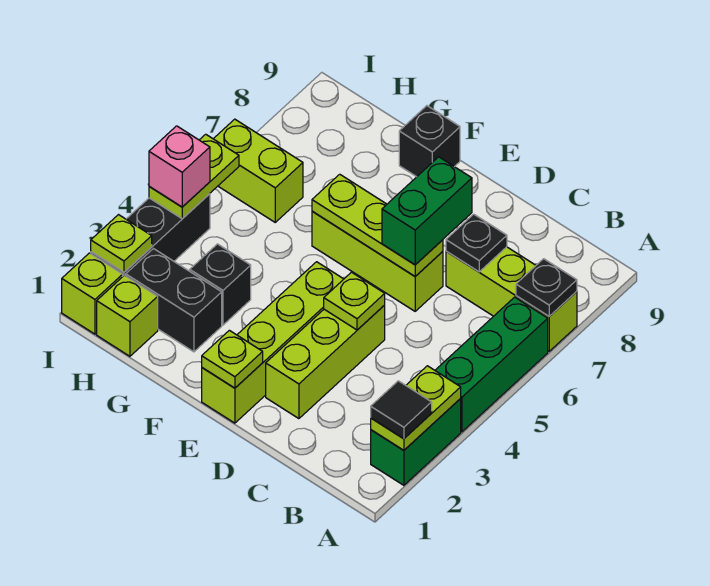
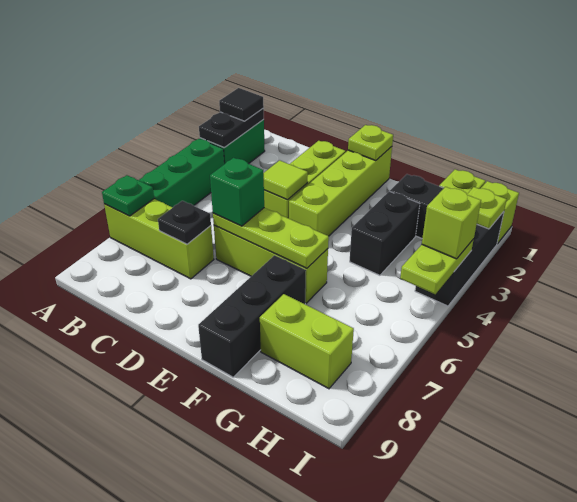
lime plate A2:A3 level 2 -> black plate A2:A3 level 2
black plate A7 level 2 -> green plate A7 level 2
lime plate D4 level 2 -> lime tile D4 level 2
green brick D6:D7 level 3 -> green brick D6 level 3
black brick F9 level 1 -> black brick F7:F9 level 1
black brick G3 level 1 -> black brick G3:G4 level 1
lime brick H6:I6 level 1 -> lime brick G8:H8 level 1
pink brick I4 level 3 -> lime brick I4 level 3

